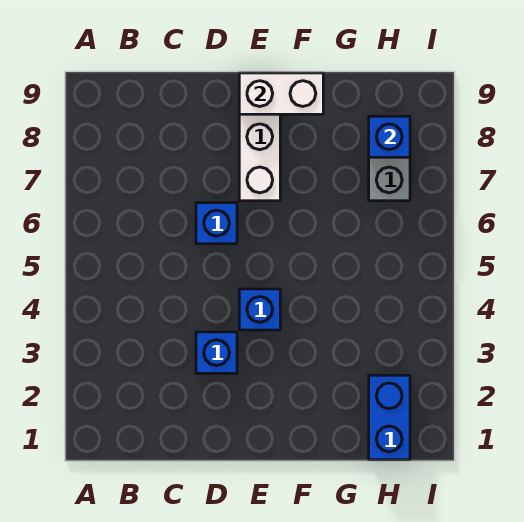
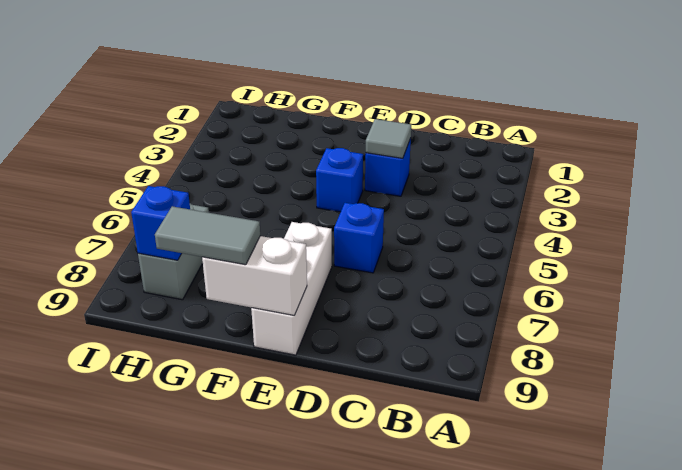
none -> grey tile D3 level 2
none -> grey tile F9:G9 level 3
blue brick H1:H2 level 1 -> none

